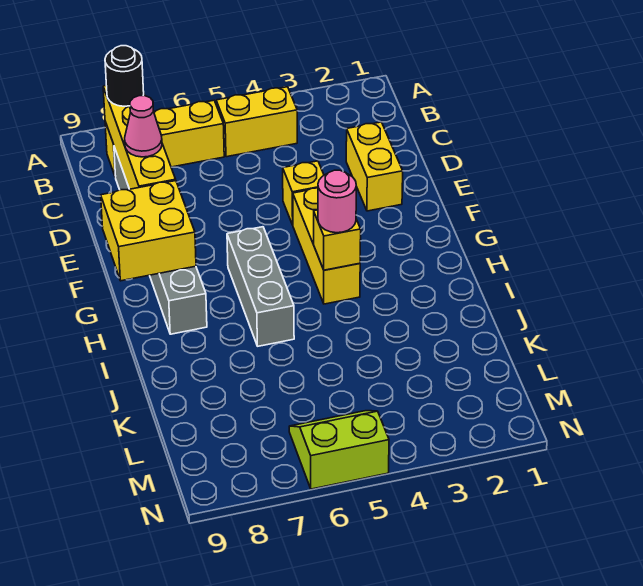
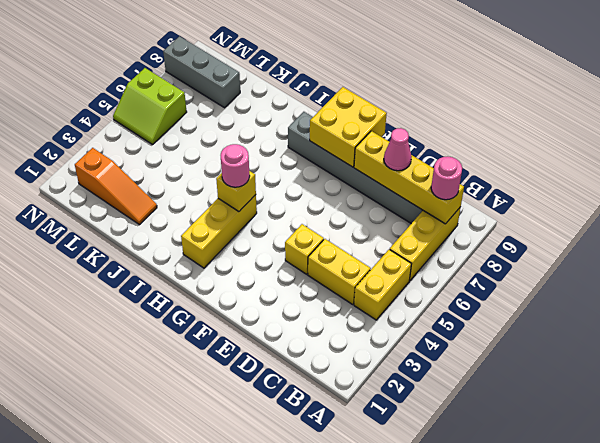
black round brick B8 level 3 -> pink round brick B8 level 3
yellow brick D2:E2 level 1 -> yellow brick C4:D4 level 1
yellow brick F4:H4 level 1 -> yellow brick H2:H4 level 1
grey brick G6:I6 level 1 -> grey brick L8:N8 level 1
none -> orange slope K2:M2 level 1 top M
lime slope M5:N6 level 1 top N -> lime slope M5:N6 level 1 top 6

